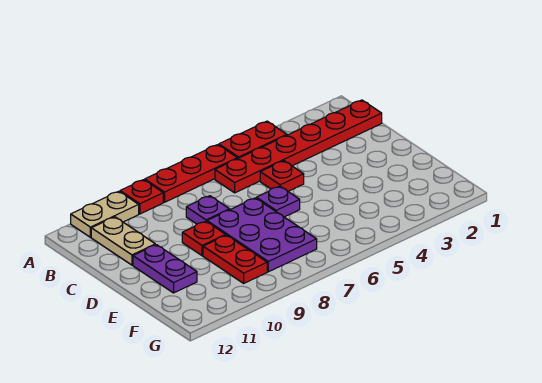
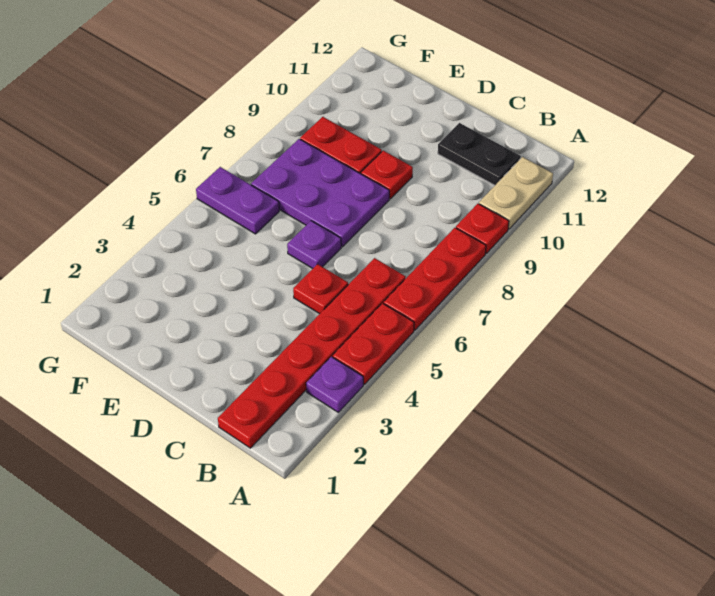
tan plate B11:C11 level 1 -> black plate B11:C11 level 1
purple plate C8 level 1 -> purple plate A3 level 1
purple plate D11:E11 level 1 -> purple plate F6:G6 level 1

